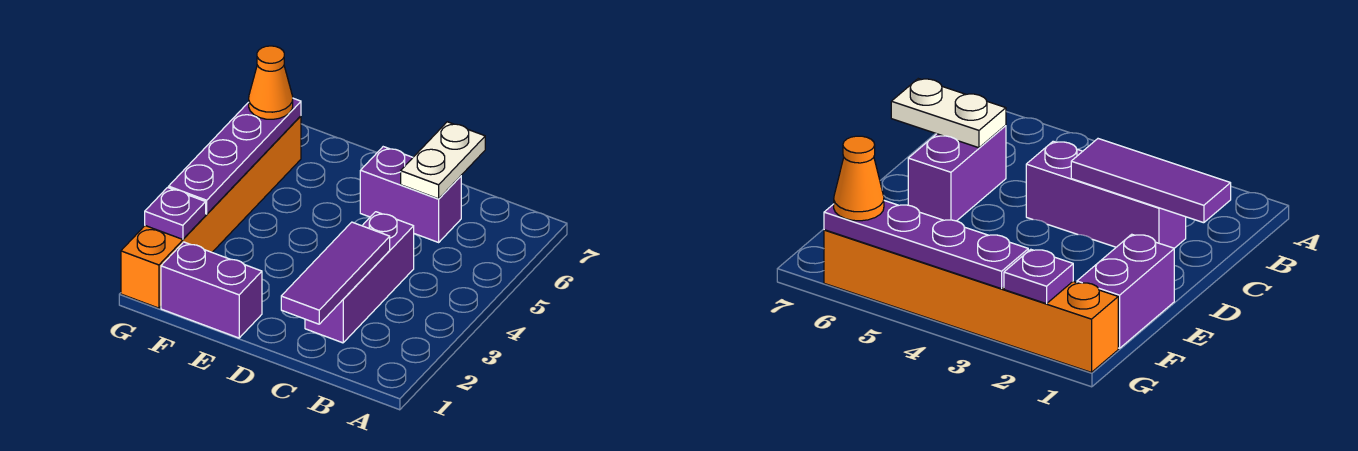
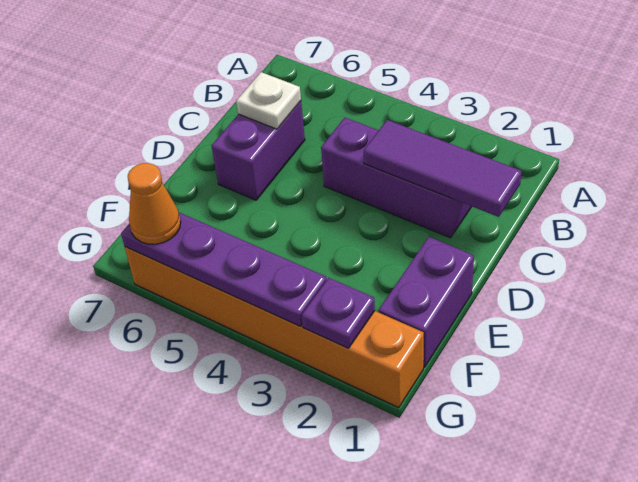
white plate C6:C7 level 2 -> white plate C6 level 2

